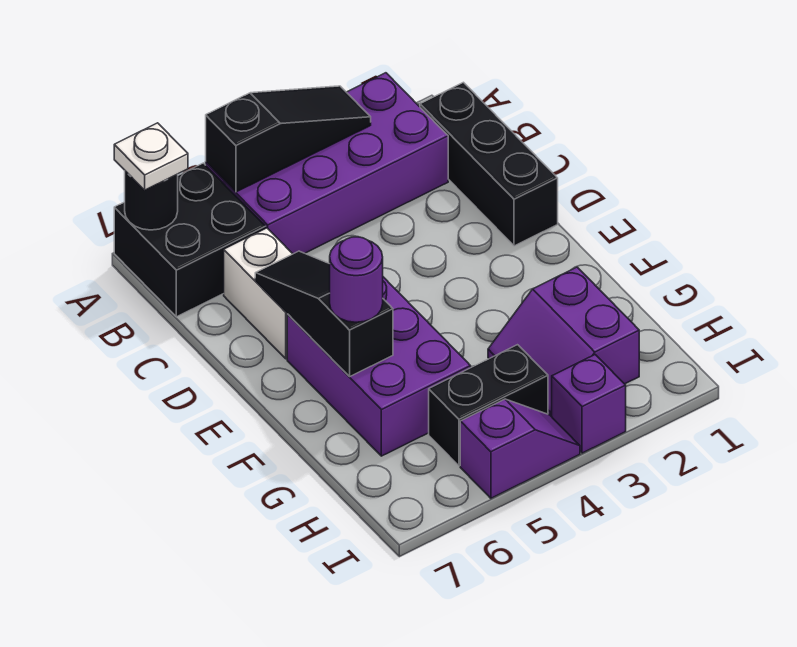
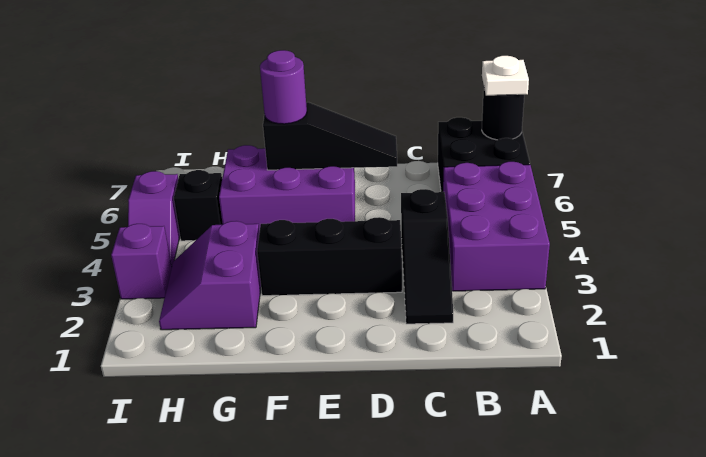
purple brick A2:B5 level 1 -> purple brick A3:B5 level 1
black slope A3:A5 level 2 top 5 -> black slope C2:C4 level 1 top 4
black brick B1:D1 level 1 -> black brick D3:F3 level 1
white brick C6:D6 level 1 -> none
purple slope G2:H3 level 1 top 2 -> purple slope G2:H3 level 1 top G
black brick H4:H5 level 1 -> black brick H5 level 1

